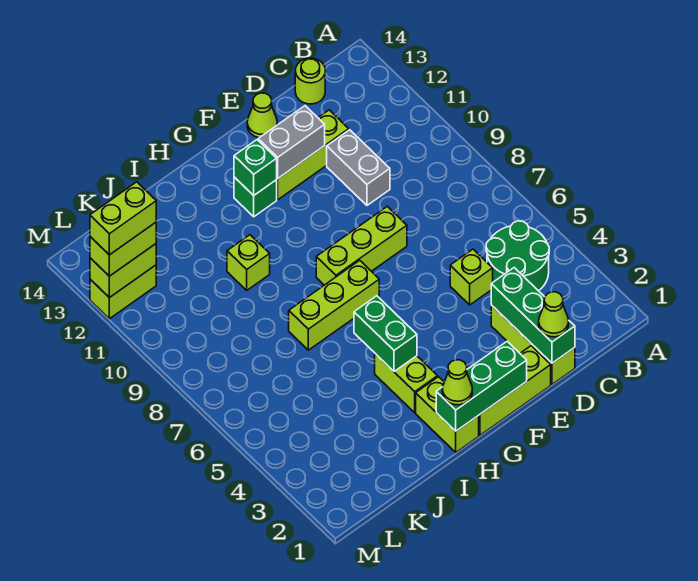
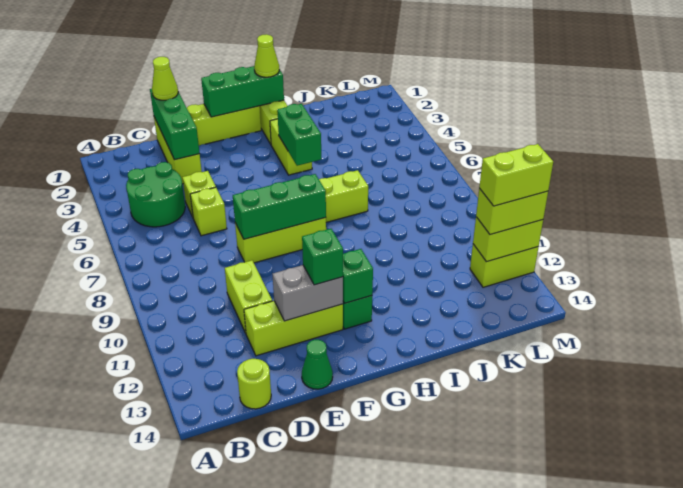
grey brick D10:D11 level 1 -> lime brick D10:D11 level 1
none -> green brick E8:G8 level 2
lime cone E14 level 1 -> green cone E14 level 1
none -> green brick F12 level 3
lime brick I10 level 1 -> lime brick D6 level 1

